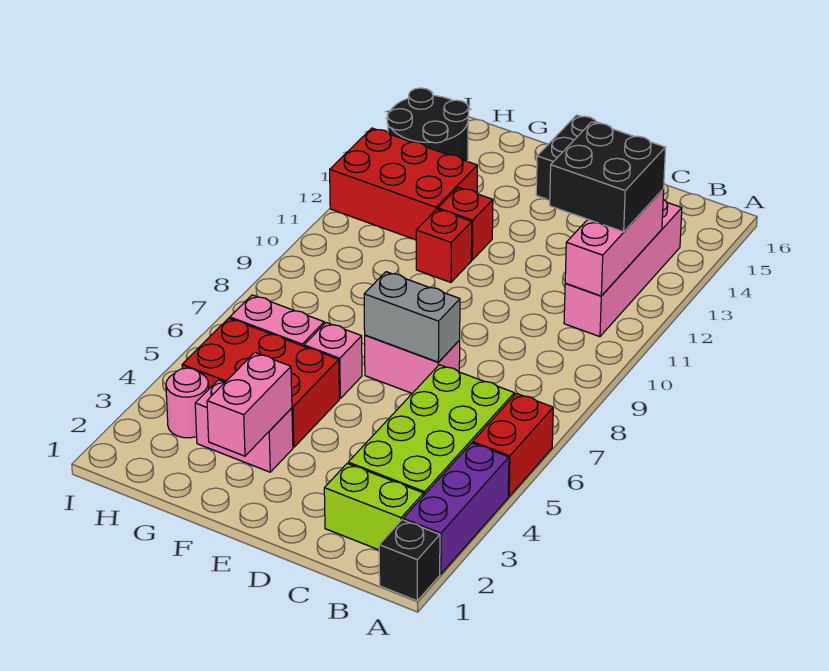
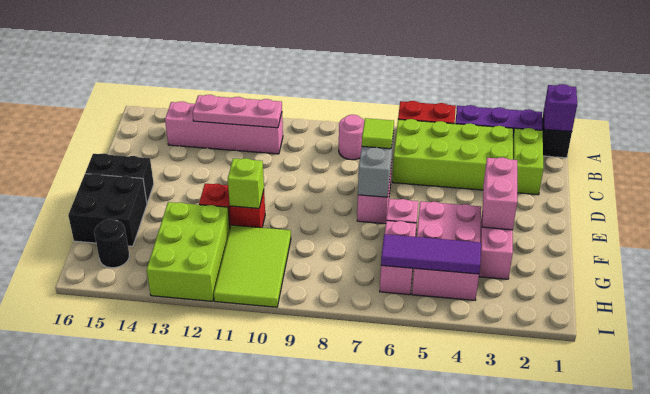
none -> purple brick A1 level 2
pink brick B11:B13 level 2 -> pink plate B11:B13 level 2
black brick B12:C13 level 3 -> black brick F15:G16 level 1
none -> lime tile D7 level 3
pink brick F2:F3 level 2 -> pink brick E3:F3 level 2
red brick F4:H5 level 1 -> pink brick F4:H5 level 1
none -> lime brick F11 level 2
none -> lime tile G10:I11 level 1
red brick G12:I13 level 1 -> lime brick G12:I13 level 1
pink round brick H3 level 1 -> pink round brick B8 level 1
none -> purple tile H4:H6 level 2
black round brick H14:I15 level 1 -> black round brick H15 level 1

